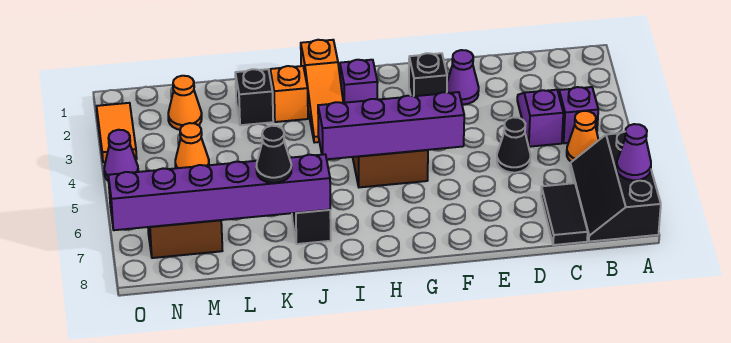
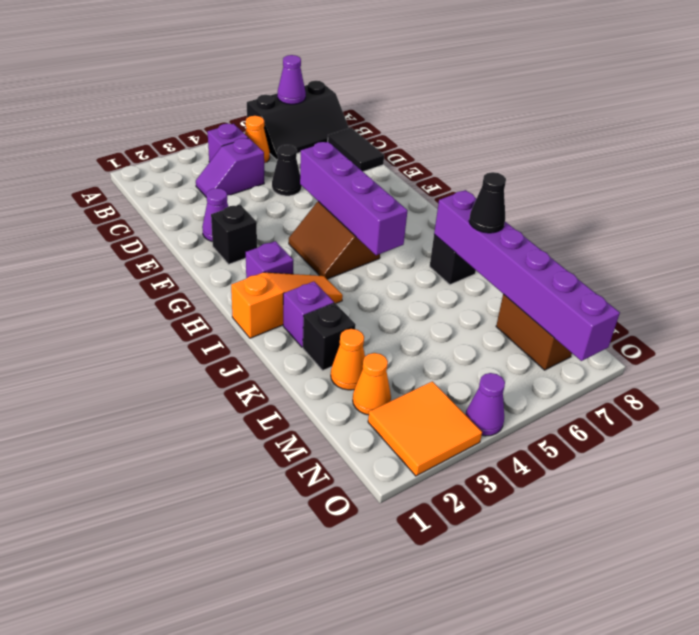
black tile C7:C8 level 1 -> black tile C8:D8 level 1
orange brick J2 level 1 -> purple brick J2 level 1
orange cone M4 level 1 -> orange cone L2 level 1
orange tile O2:O3 level 1 -> orange tile N2:O3 level 1

